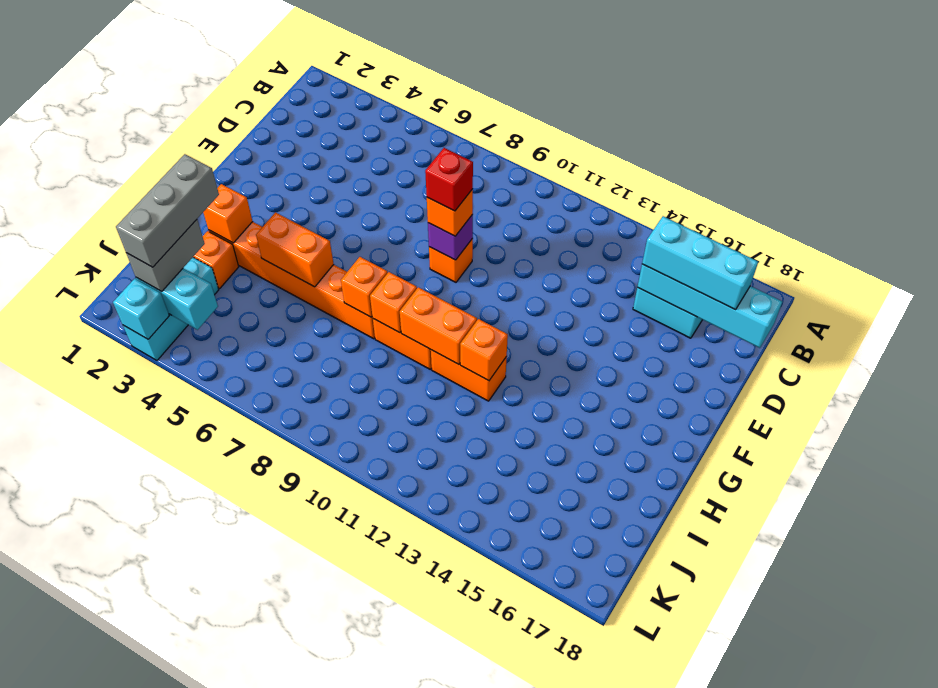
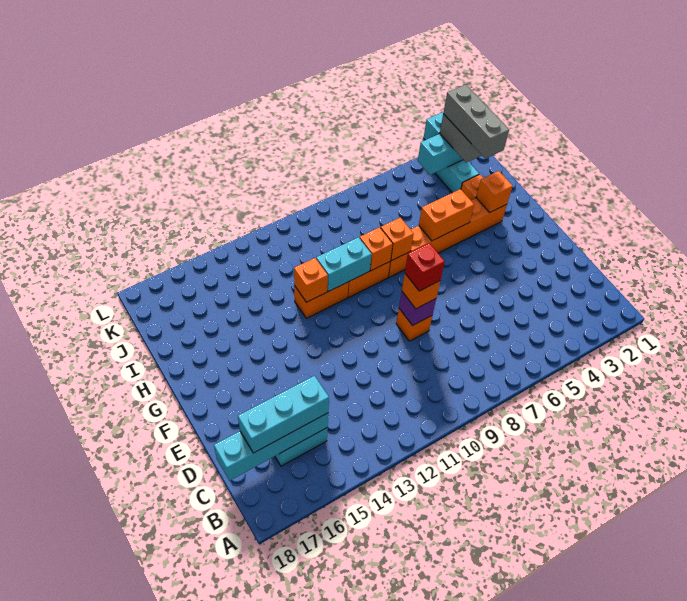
orange brick H10:H11 level 2 -> cyan brick H10:H11 level 2

